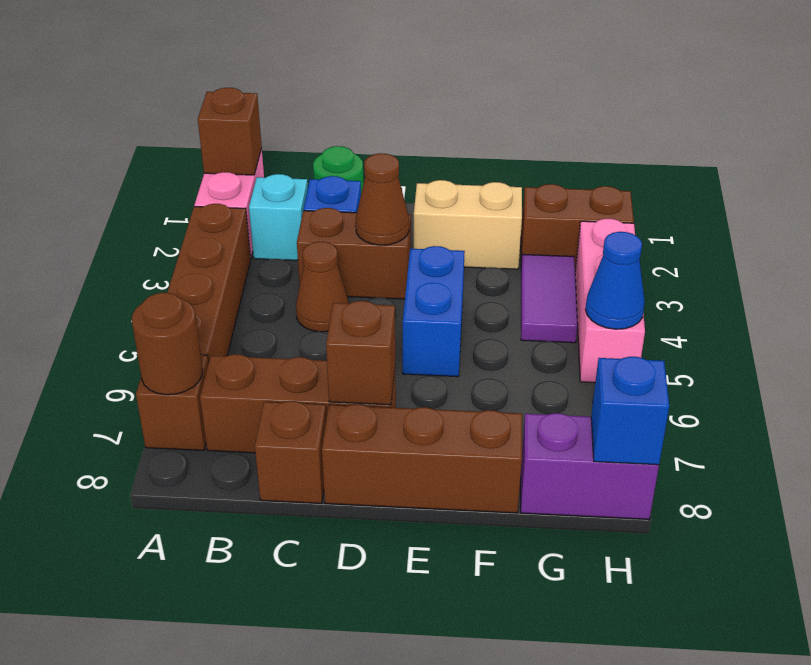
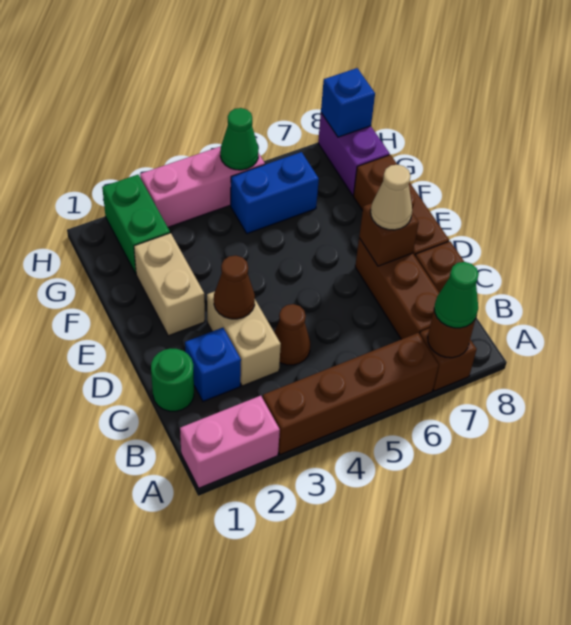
brown brick A1 level 2 -> none
none -> green cone A7 level 3
cyan brick B2 level 1 -> none
brown brick C3:D3 level 1 -> tan brick C3:D3 level 1
none -> tan cone D7 level 3
blue brick E4:E5 level 1 -> blue brick G5:G6 level 1
brown brick G2:H2 level 1 -> green brick G2:H2 level 1
purple tile G3:G4 level 1 -> none
blue cone H5 level 2 -> green cone H5 level 2

